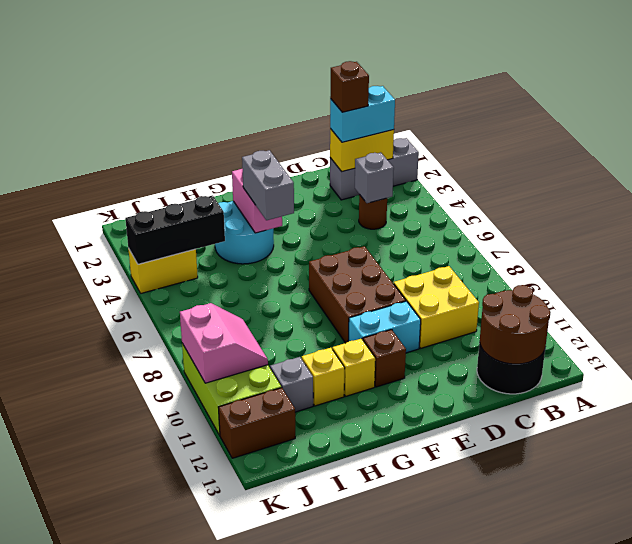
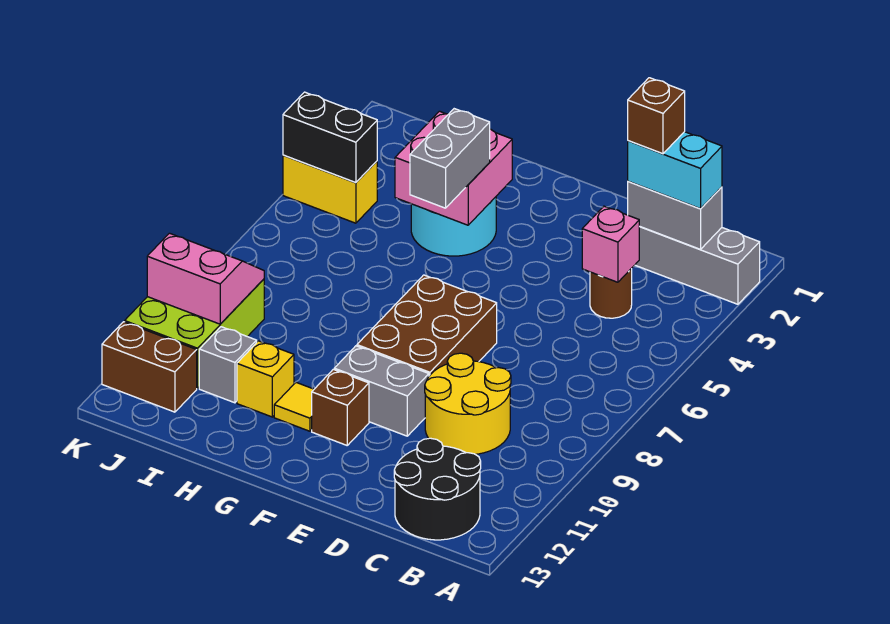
yellow brick B2:C2 level 2 -> grey brick B2:C2 level 2
brown round brick B12:C13 level 2 -> none
grey brick C4 level 2 -> pink brick C4 level 2
yellow brick C9:D10 level 1 -> yellow round brick C9:D10 level 1
cyan brick E10:F10 level 1 -> grey brick E10:F10 level 1
pink brick G3:G4 level 2 -> pink brick G3:H4 level 2
yellow brick G11 level 1 -> yellow tile G11 level 1
black brick I4:K4 level 2 -> black brick J4:K4 level 2
pink slope J9:K10 level 2 top K -> pink slope J9:K10 level 2 top 10

